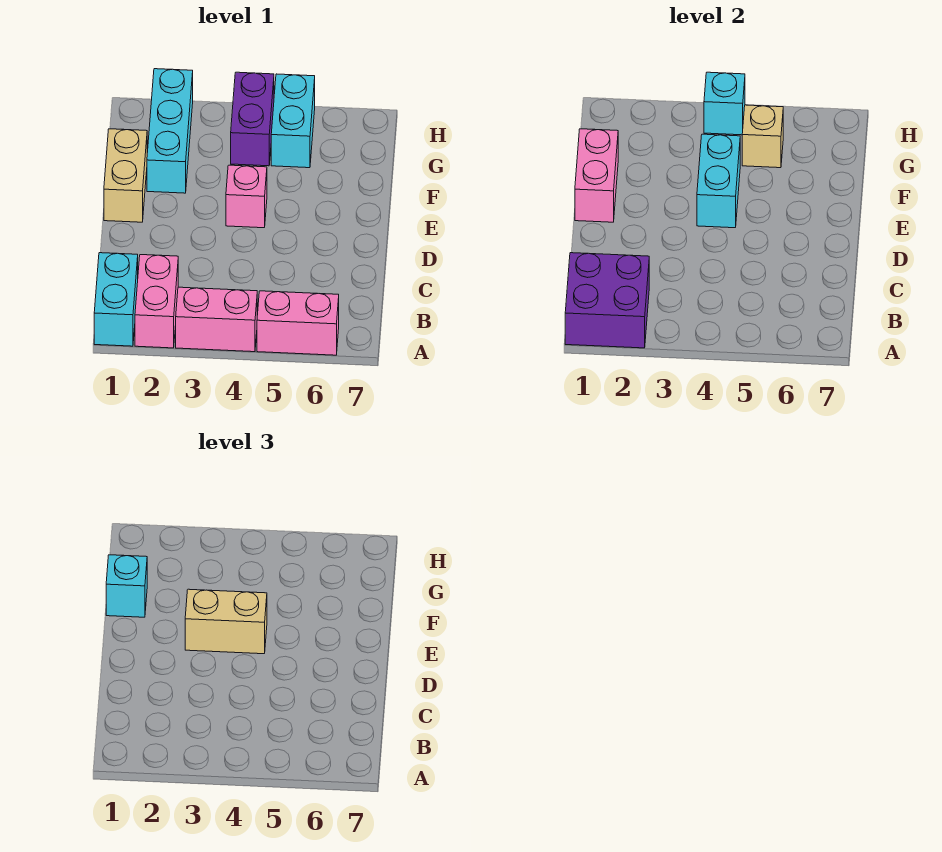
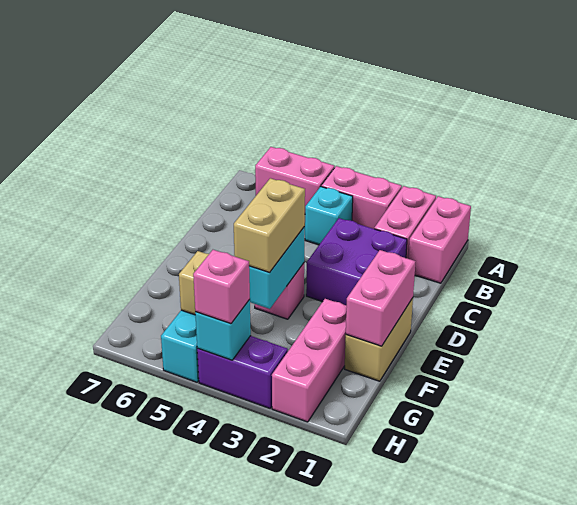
cyan brick A1:B1 level 1 -> pink brick A1:B1 level 1
purple brick A1:B2 level 2 -> purple brick C2:D3 level 1
tan brick E3:E4 level 3 -> tan brick E4:F4 level 3
cyan brick F1 level 3 -> cyan brick B4 level 1
cyan brick F2:H2 level 1 -> pink brick F2:H2 level 1
purple brick G4:H4 level 1 -> purple brick H3:H4 level 1
none -> pink brick H4 level 3

